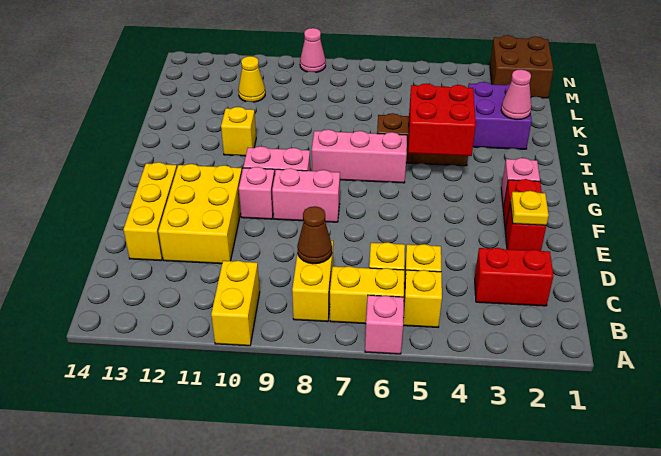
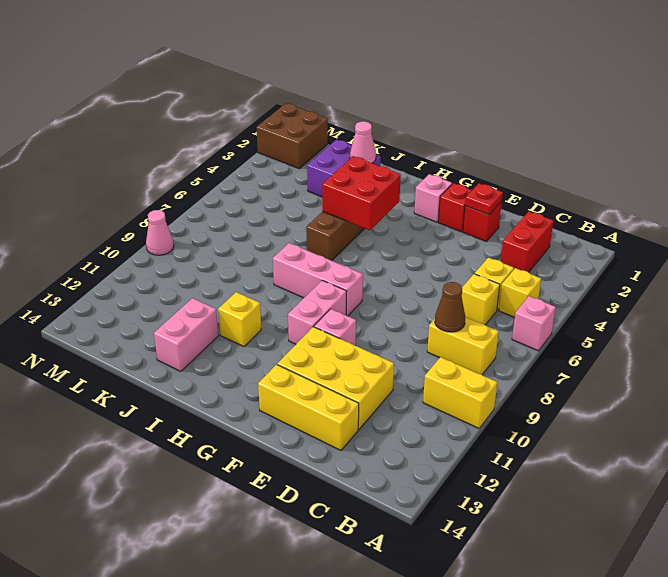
yellow brick B6:B7 level 1 -> none
yellow plate E2 level 2 -> red plate E2 level 2
pink brick F8:F9 level 1 -> pink brick J12:J13 level 1
pink brick H6:H8 level 1 -> pink brick G8:I8 level 1
yellow cone L11 level 1 -> none

